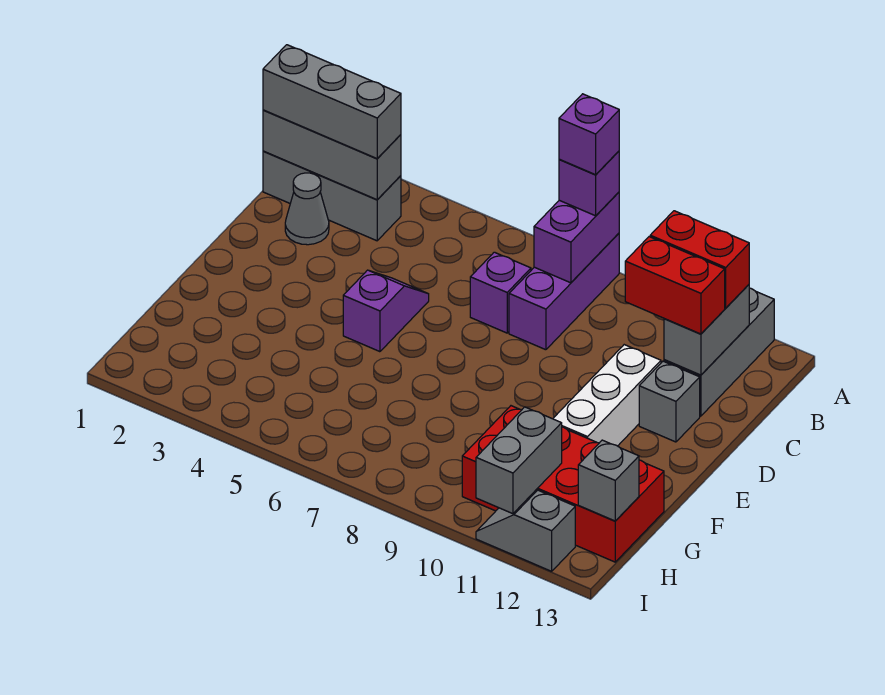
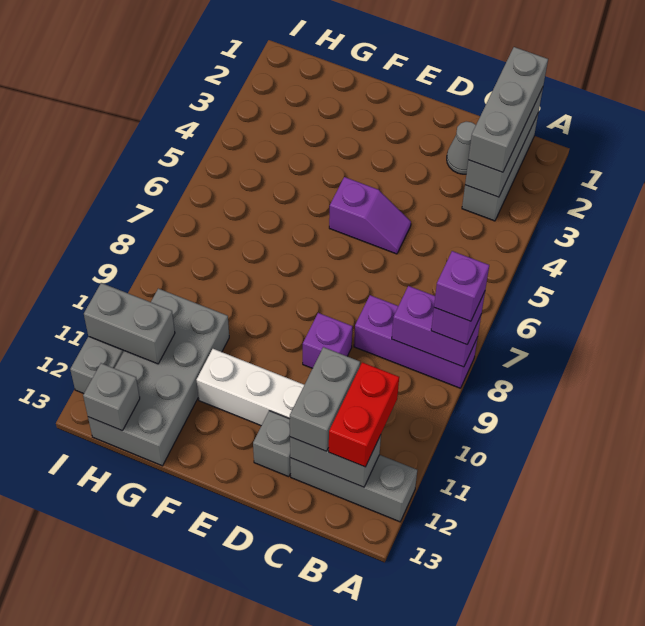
purple brick C7 level 1 -> purple brick D9 level 1
red brick C11:C12 level 3 -> grey brick C11:C12 level 3
red brick G10:H13 level 1 -> grey brick G10:H13 level 1

